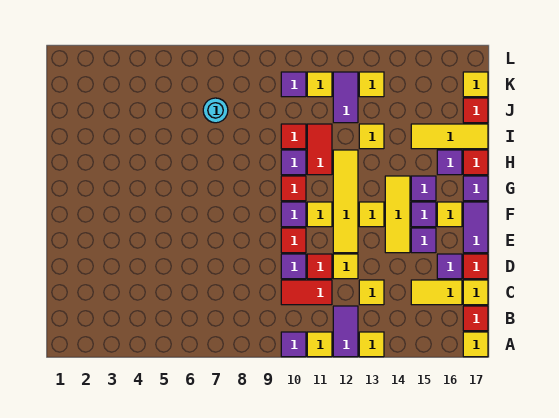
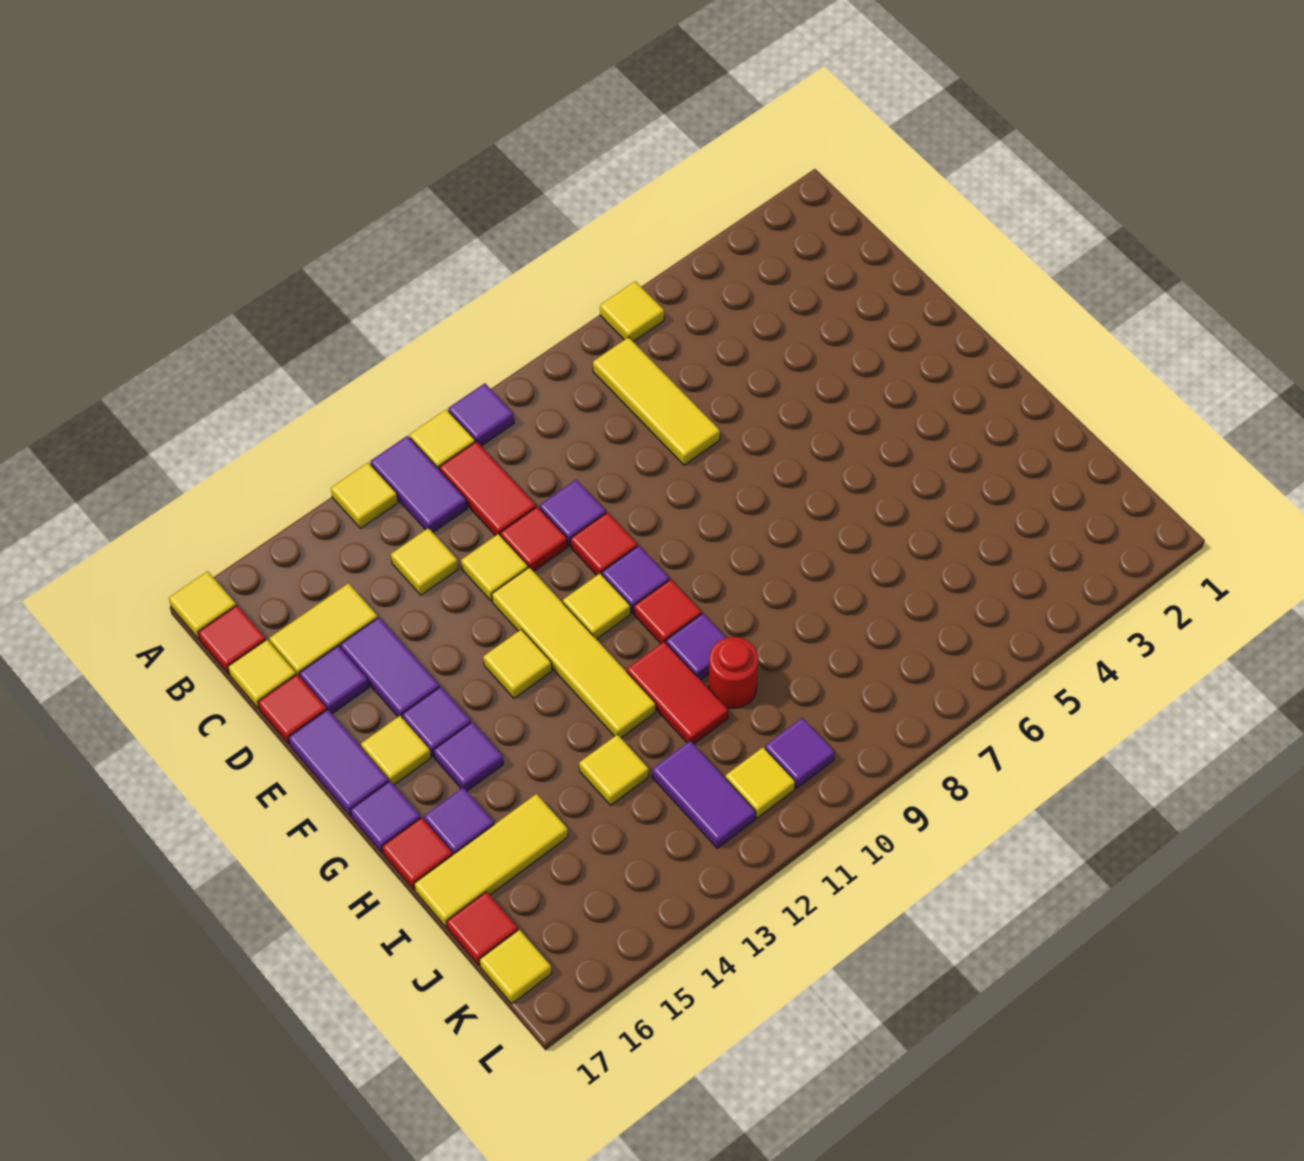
red tile C10:C11 level 1 -> red tile B11:C11 level 1
yellow tile E14:G14 level 1 -> yellow tile B7:D7 level 1
purple tile E15 level 1 -> purple tile D15:E15 level 1
red tile I10 level 1 -> red round brick I10 level 1
cyan round brick J7 level 1 -> none
yellow tile K13 level 1 -> yellow tile A6 level 1

